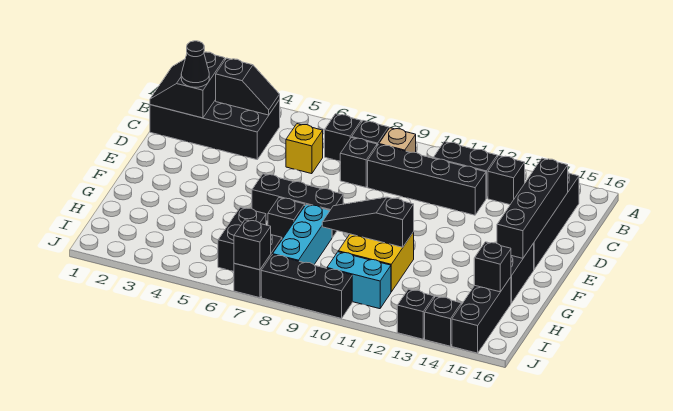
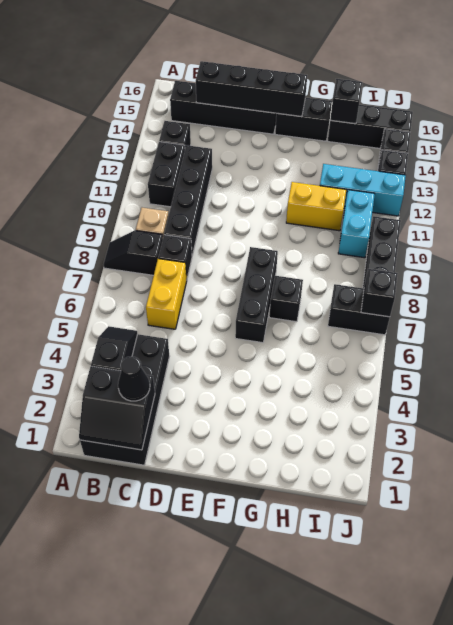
black brick B7 level 1 -> none
yellow brick C6 level 1 -> yellow brick C6:C7 level 1
cyan brick G8:I8 level 1 -> cyan brick H12:J12 level 1
black slope G9:G11 level 2 top 11 -> none
yellow brick G10:H11 level 1 -> yellow brick G11:H11 level 1
black brick H6:I6 level 1 -> none

